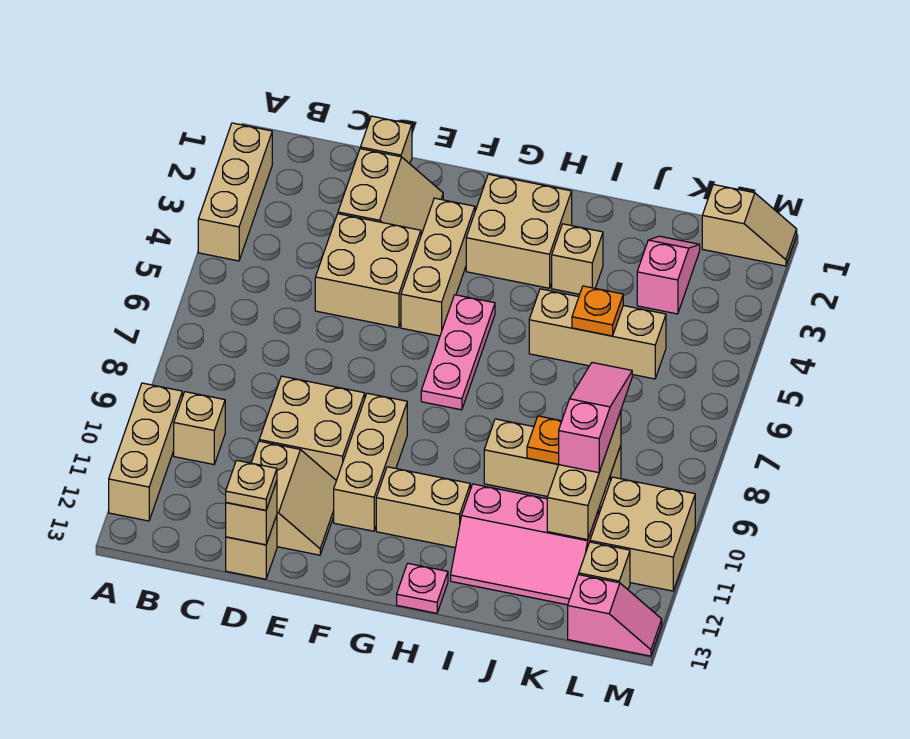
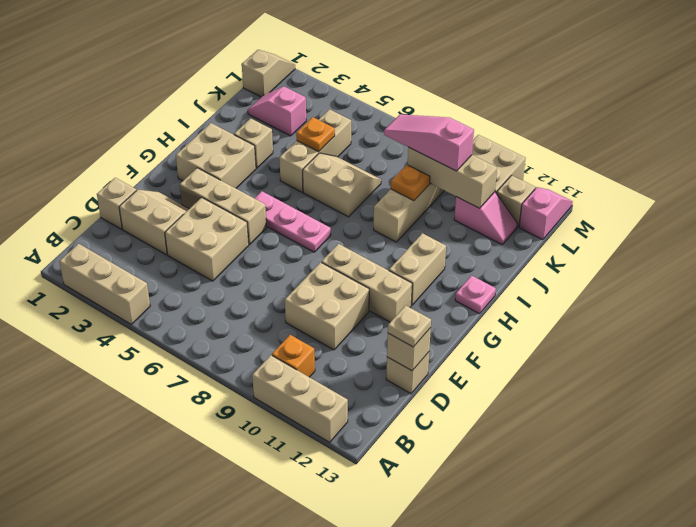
tan brick B10 level 1 -> orange brick B10 level 1
tan slope D11:E12 level 1 top D -> tan slope I6:J7 level 1 top I
pink slope I11:K12 level 1 top 11 -> pink slope K11:K12 level 1 top 11

